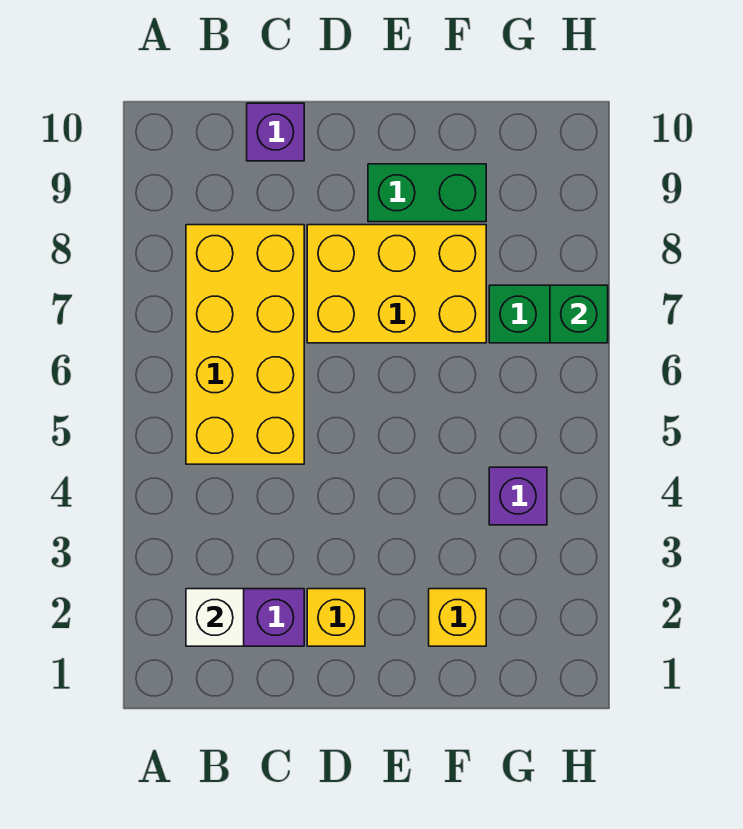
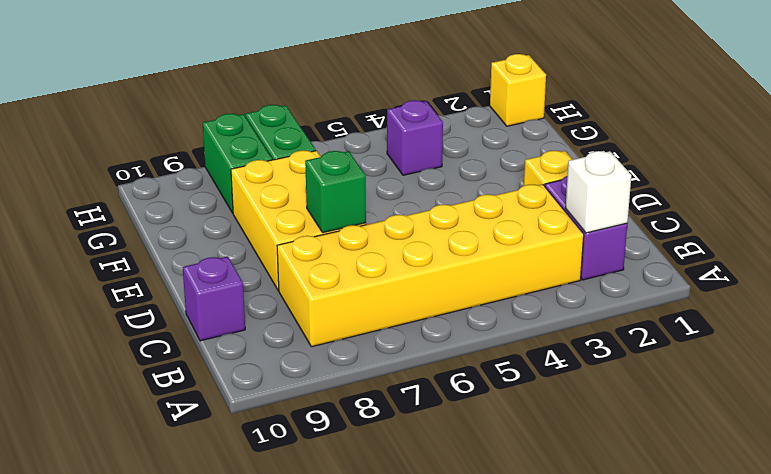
yellow brick B5:C8 level 1 -> yellow brick B3:C8 level 1
green brick E9:F9 level 1 -> green brick G8:H8 level 1
yellow brick F2 level 1 -> yellow brick H1 level 1
green brick H7 level 2 -> green brick D7 level 2

